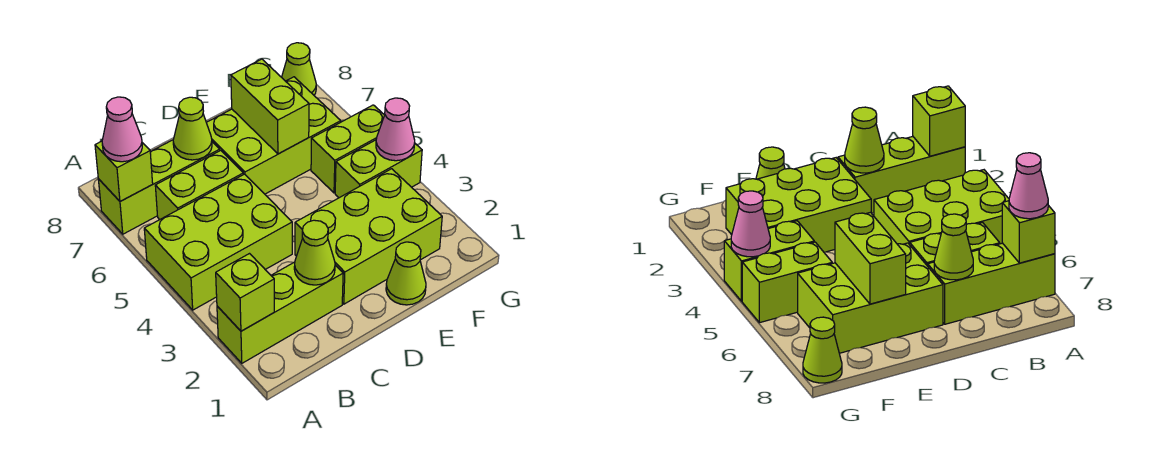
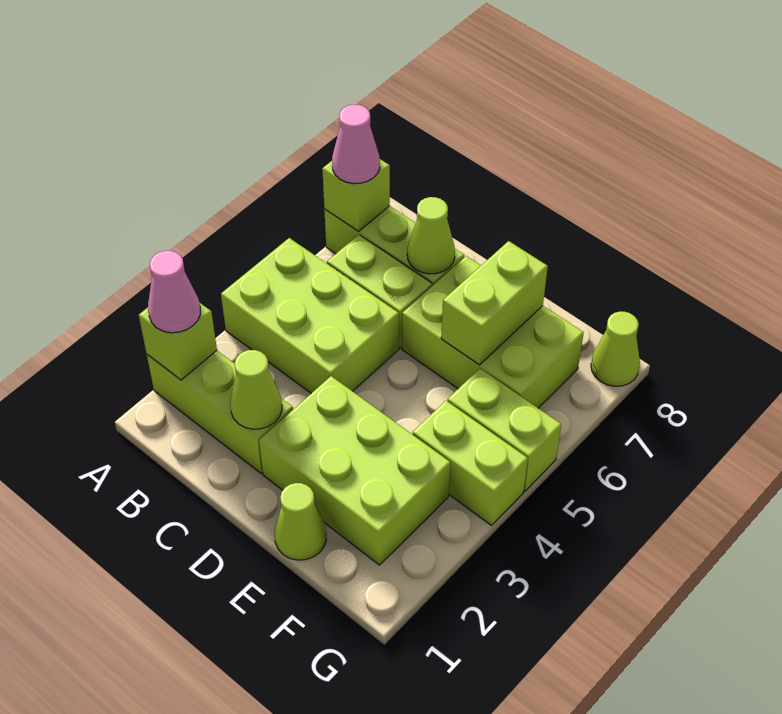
pink cone G4 level 2 -> pink cone A2 level 3

